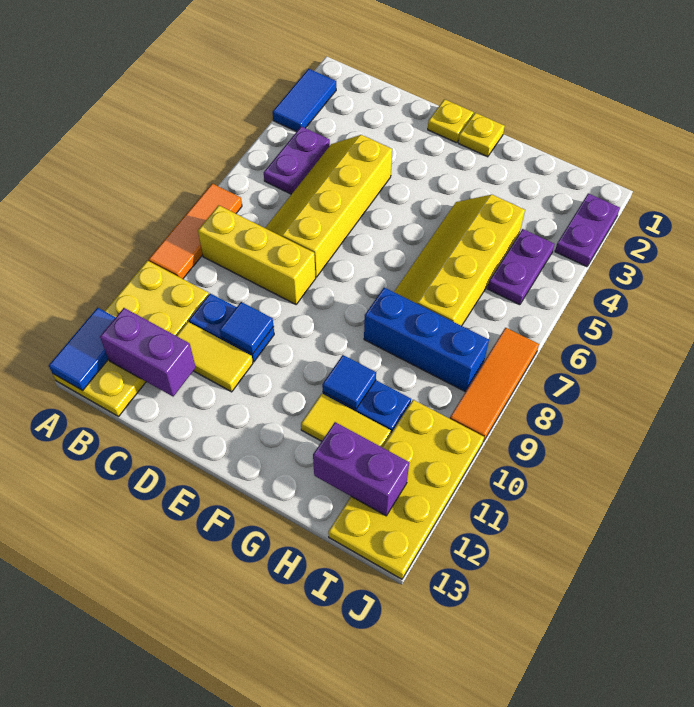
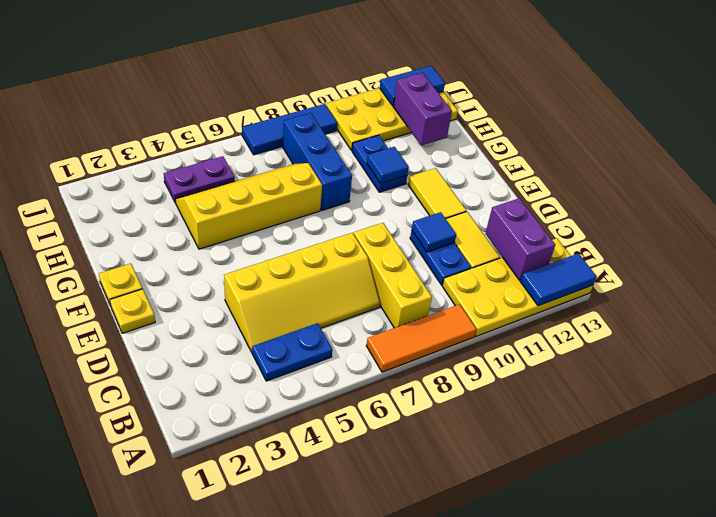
blue tile A2:A3 level 1 -> blue tile J12:J13 level 2
purple plate B4:B5 level 1 -> blue plate B4:B5 level 1
yellow slope G4:H7 level 1 top H -> yellow slope G4:H7 level 1 top G
yellow tile G11:H11 level 1 -> yellow tile E11:F11 level 1
purple plate J2:J3 level 1 -> none
orange tile J7:J9 level 1 -> blue tile J7:J9 level 1

